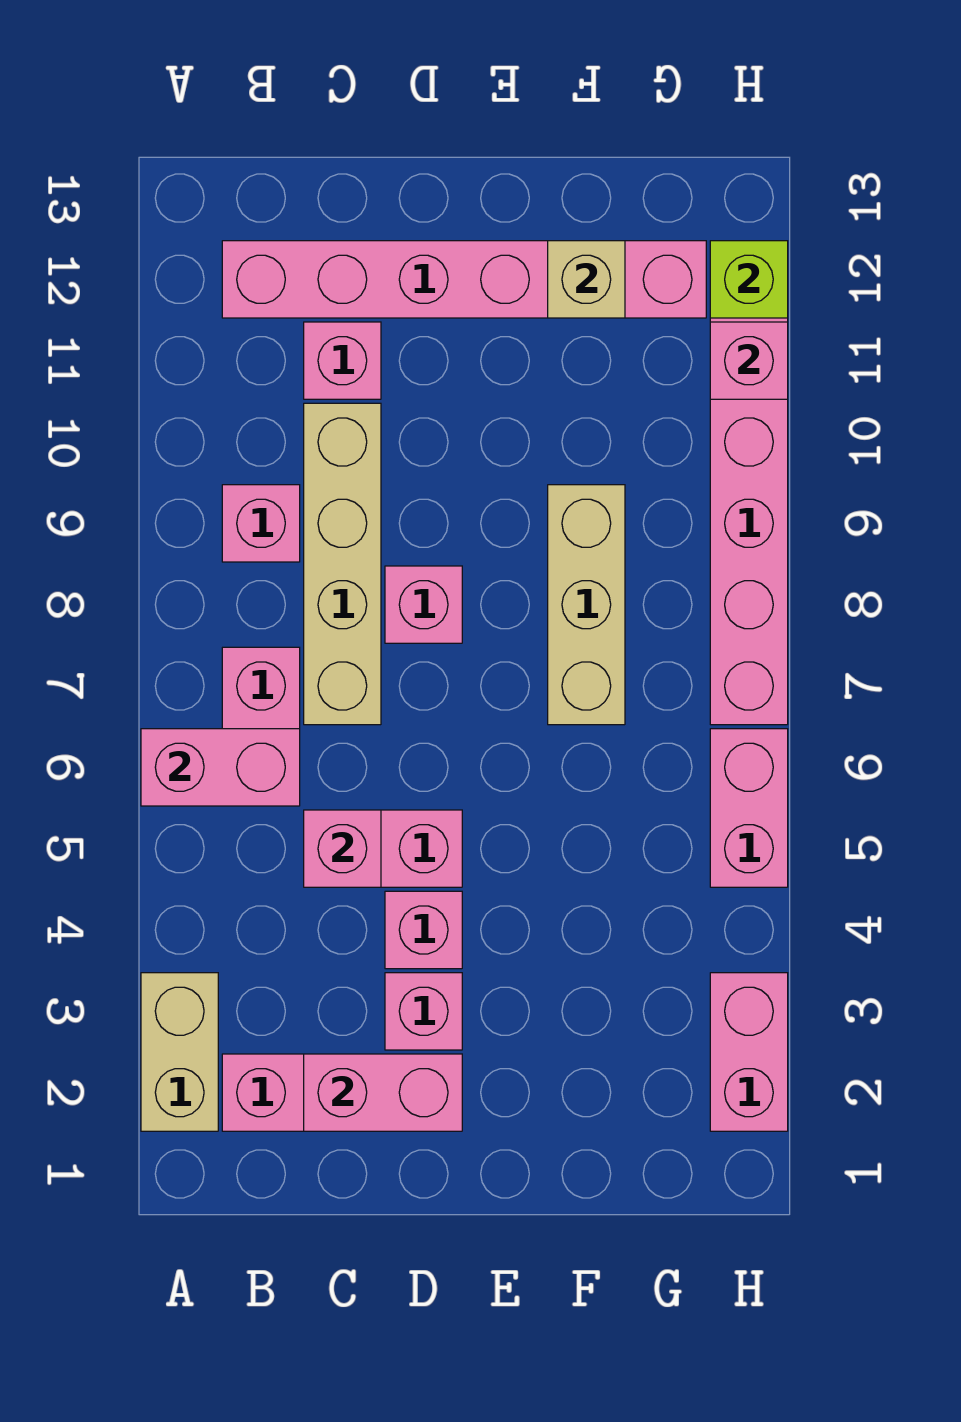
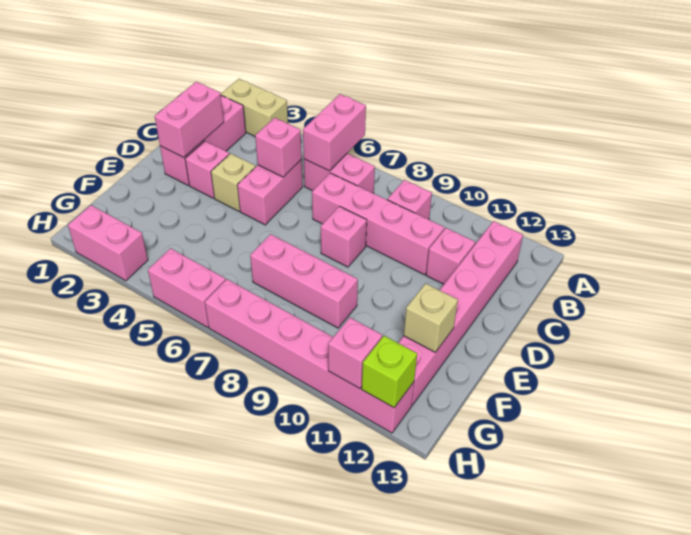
tan brick C7:C10 level 1 -> pink brick C7:C10 level 1
pink brick D4 level 1 -> tan brick D4 level 1
tan brick F7:F9 level 1 -> pink brick F7:F9 level 1

